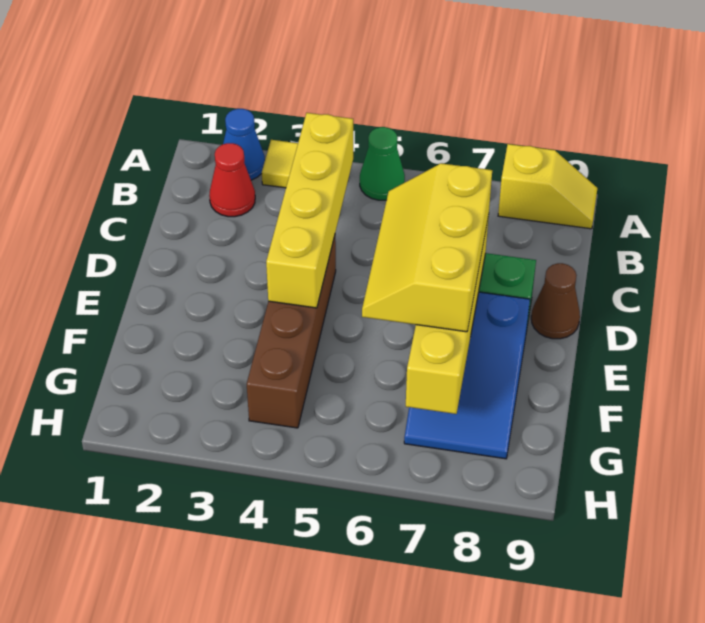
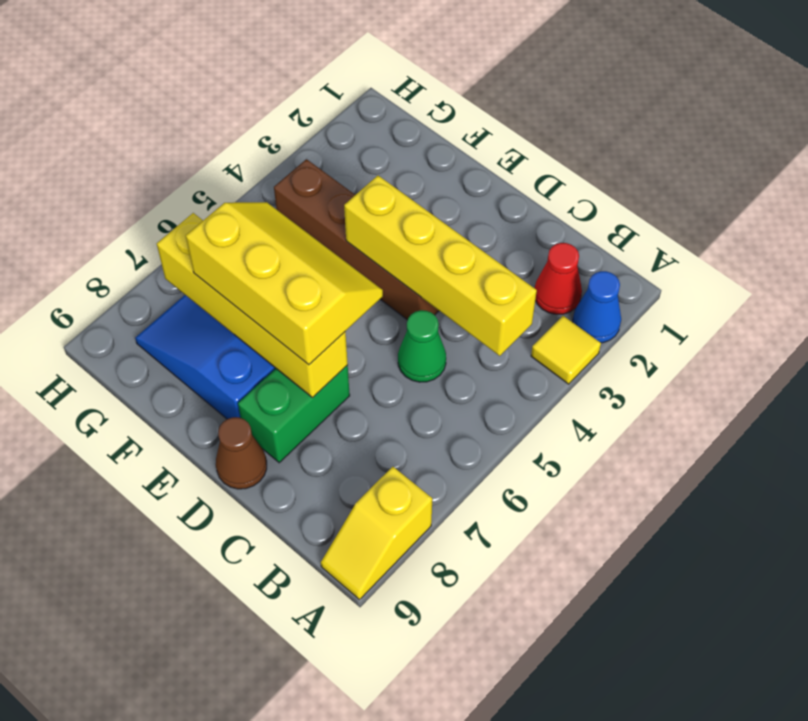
green cone A5 level 1 -> green cone C5 level 1

